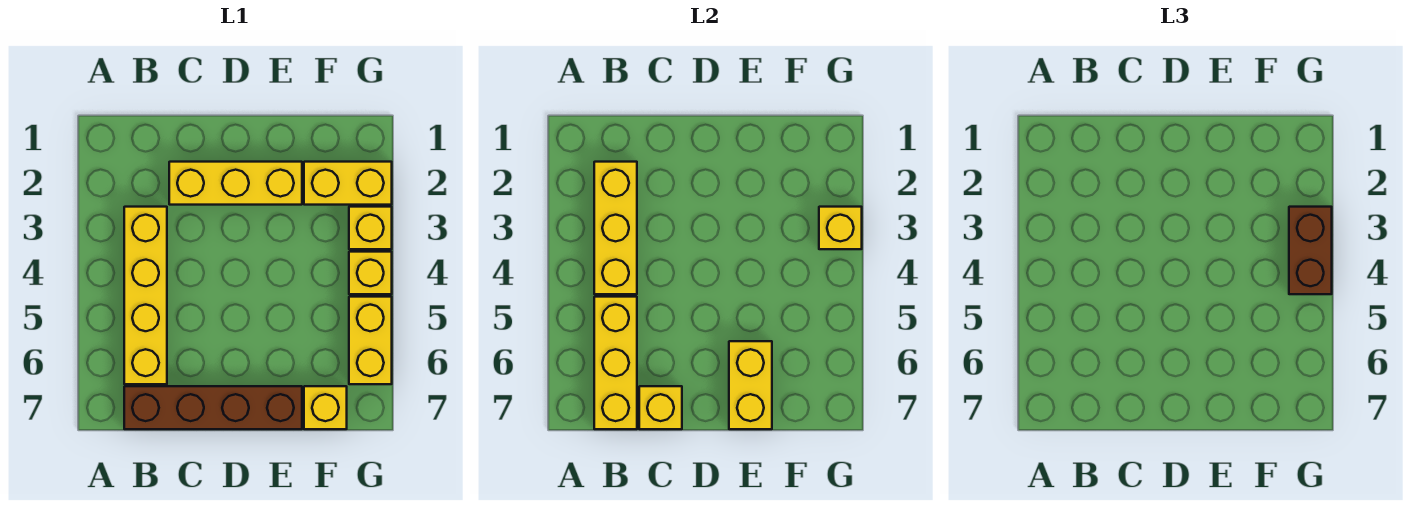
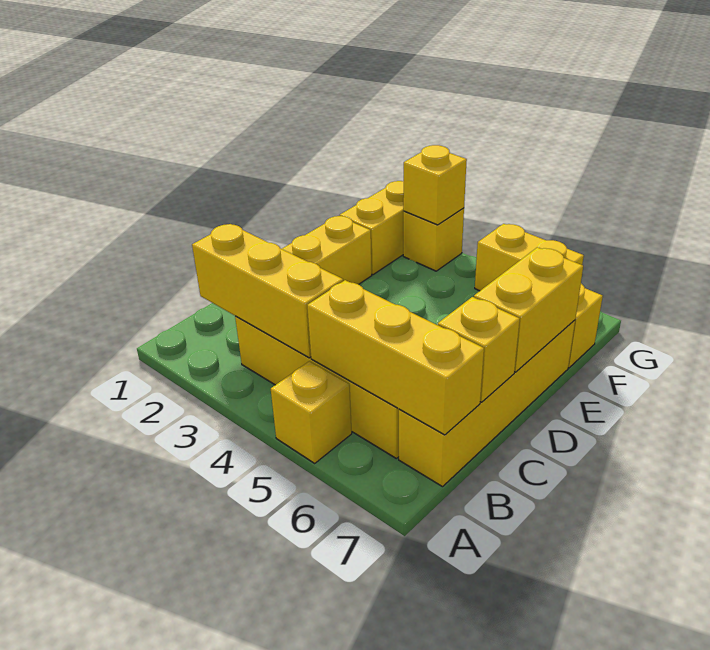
brown brick B7:E7 level 1 -> yellow brick B7:E7 level 1
yellow brick E6:E7 level 2 -> yellow brick D7:E7 level 2
brown brick G3:G4 level 3 -> none
yellow brick G4 level 1 -> yellow brick A5 level 1

